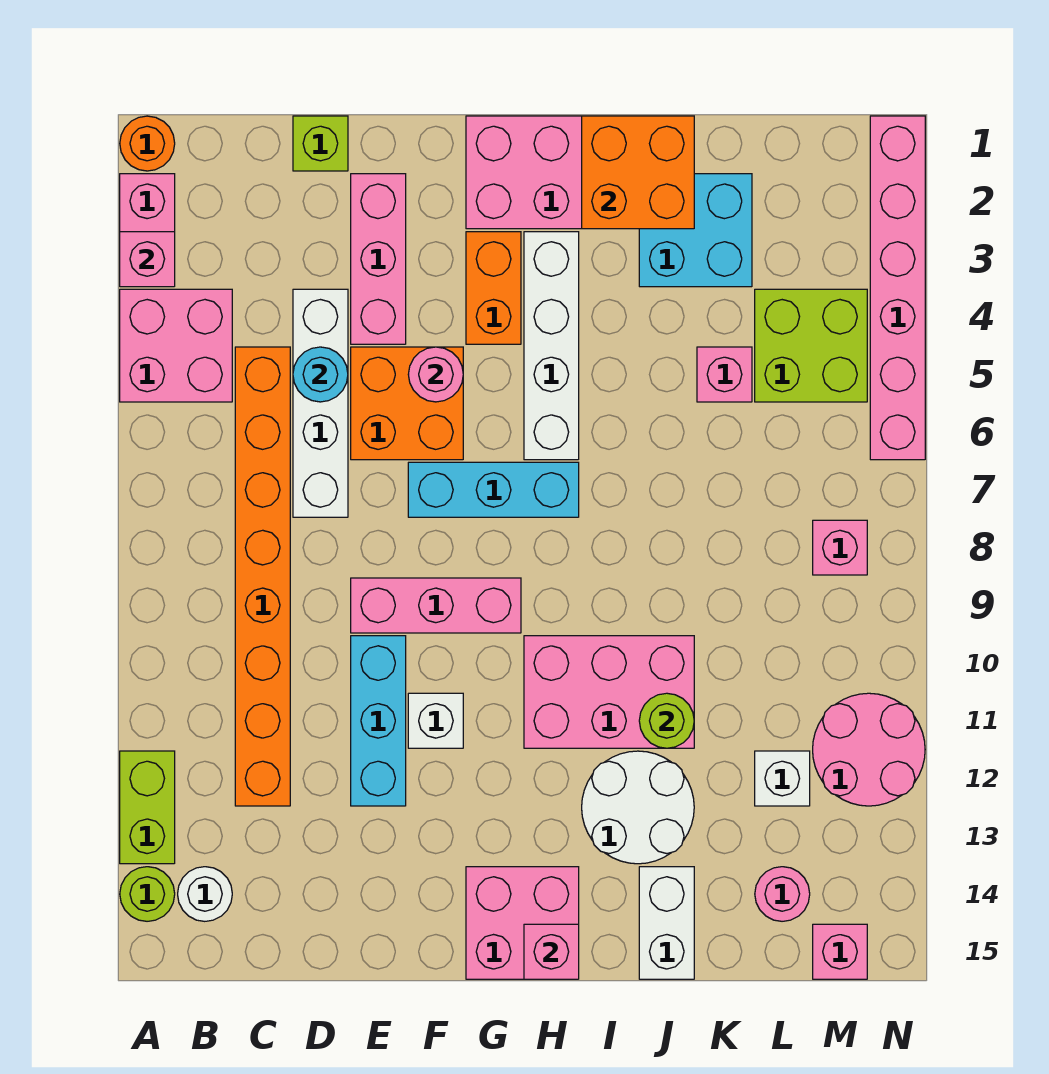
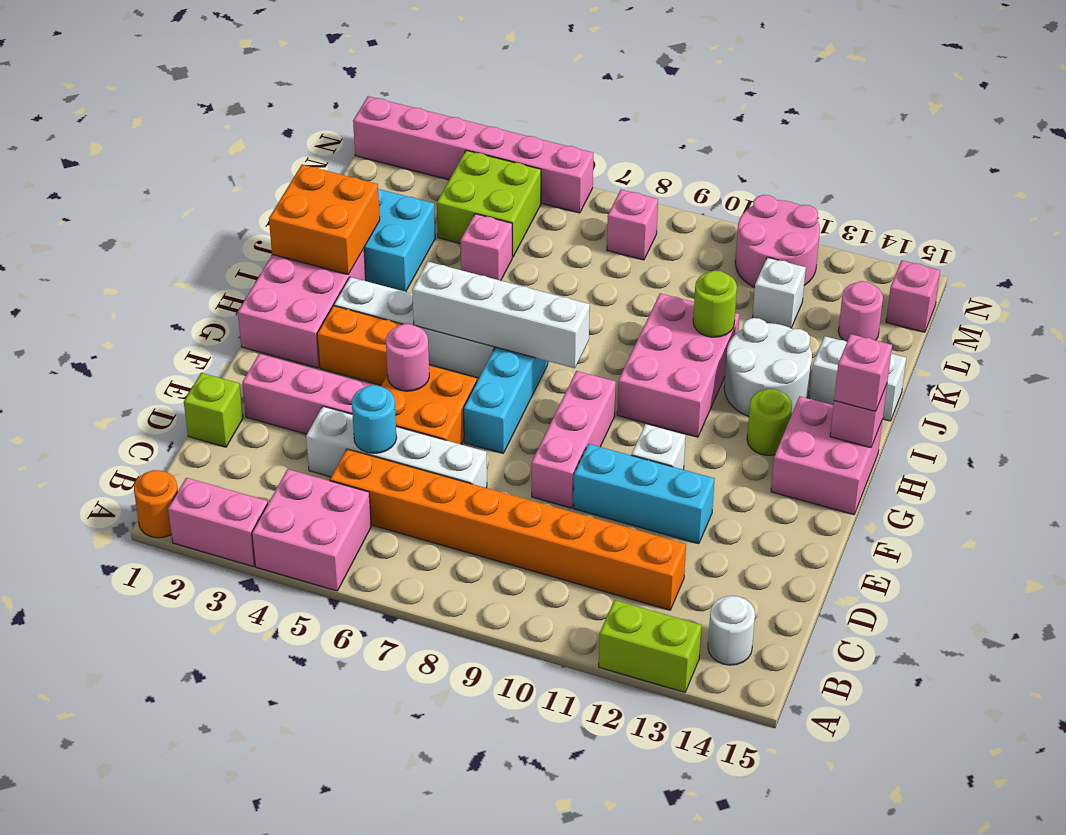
pink brick A3 level 2 -> pink brick H15 level 3
lime round brick A14 level 1 -> lime round brick H13 level 1
none -> white brick H5:H8 level 2

